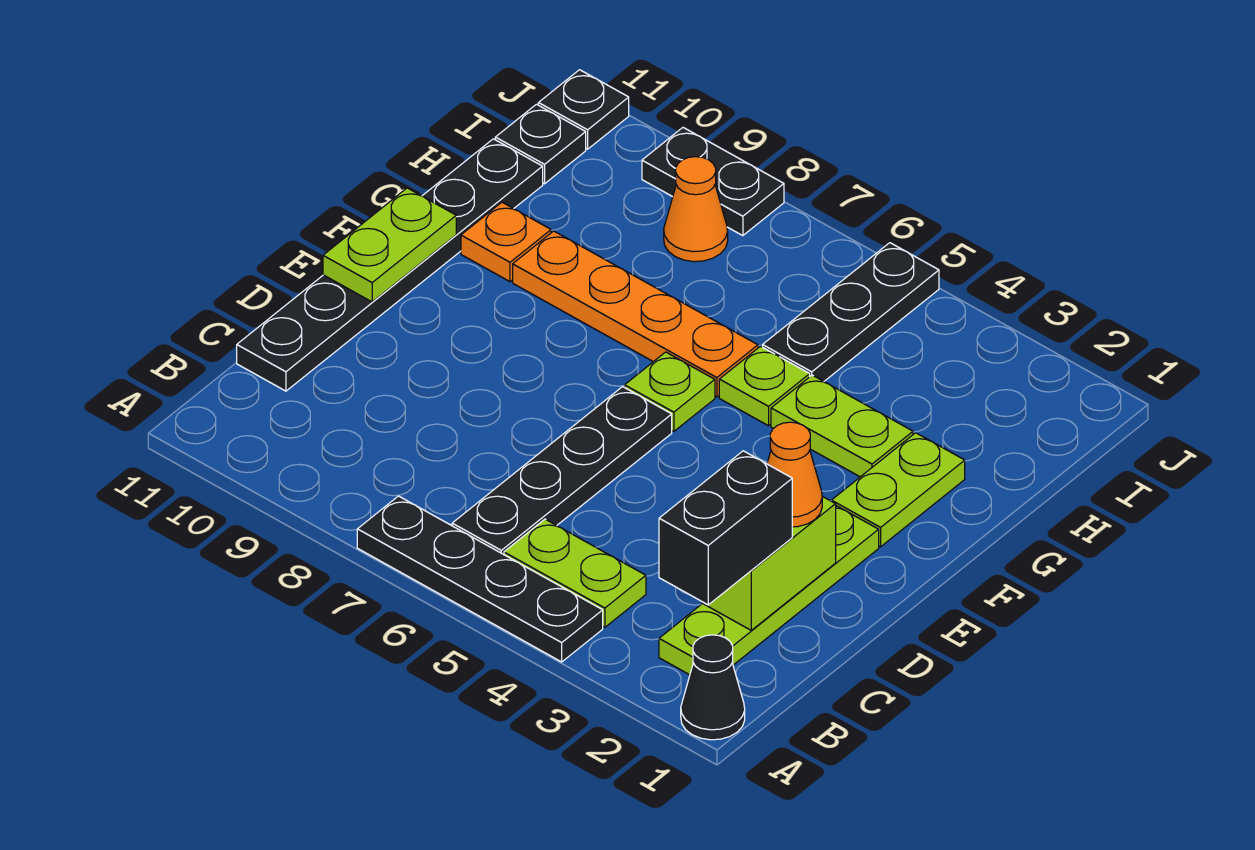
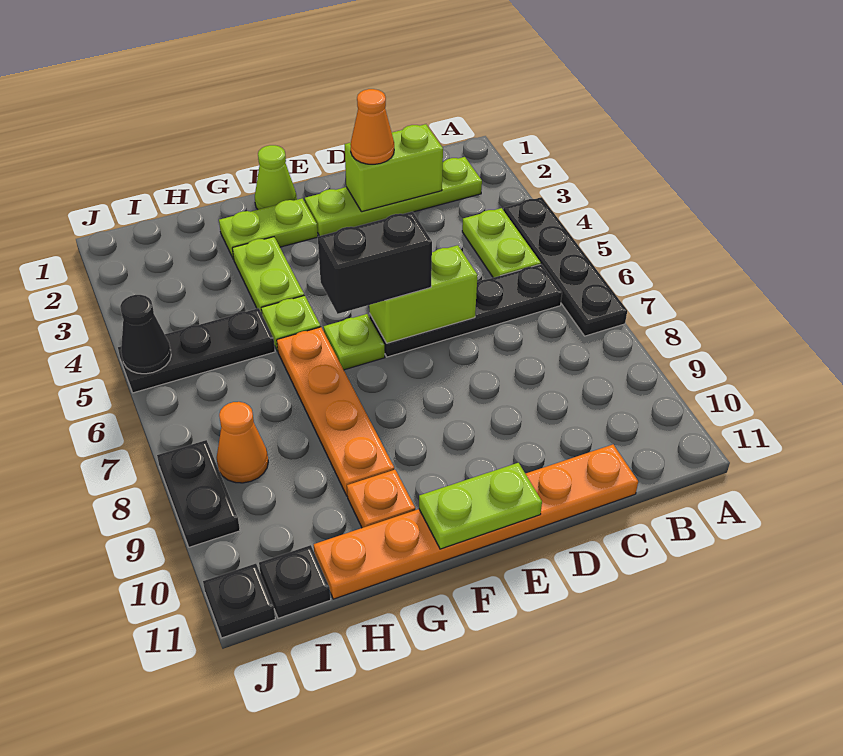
black cone A1 level 1 -> black cone J5 level 2
black brick B2:C2 level 3 -> black brick E6:F6 level 3
black plate C11:H11 level 1 -> orange plate C11:H11 level 1
none -> lime brick D6:E6 level 2
none -> lime cone F1 level 1

